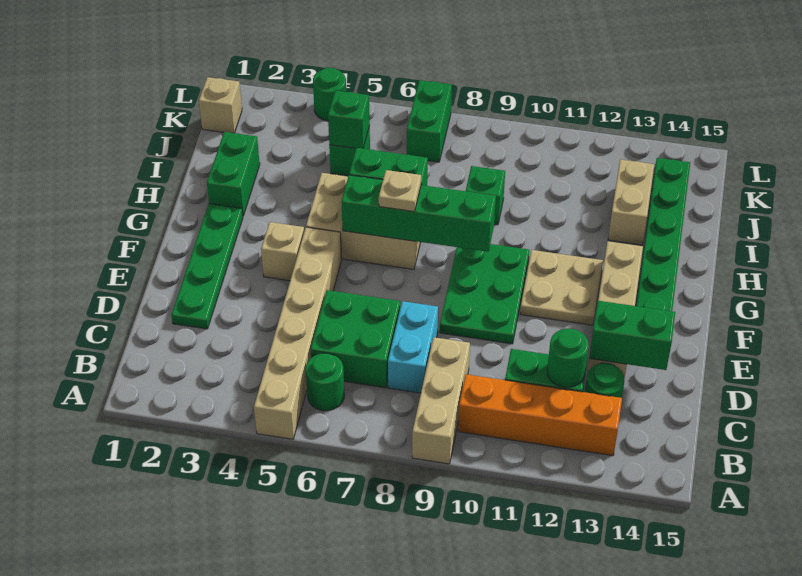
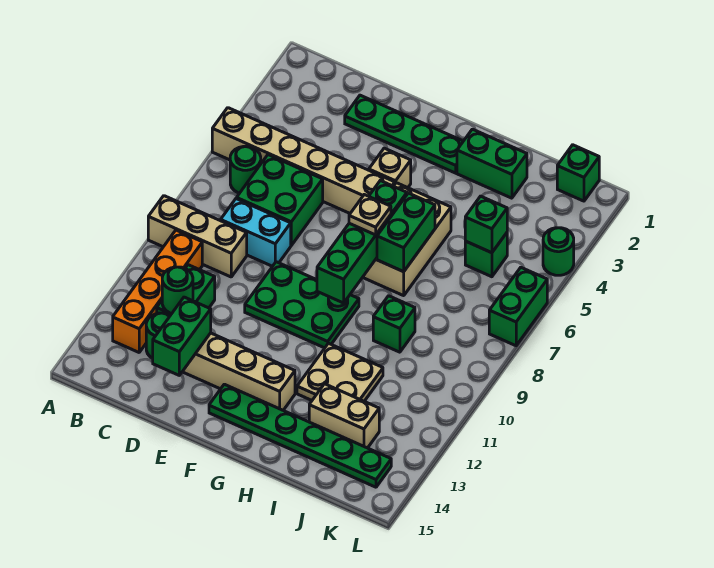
tan plate F11:G12 level 1 -> tan plate H11:I12 level 1
tan brick K1 level 1 -> green brick K1 level 1
green brick K7:L7 level 1 -> green brick L6:L7 level 1

